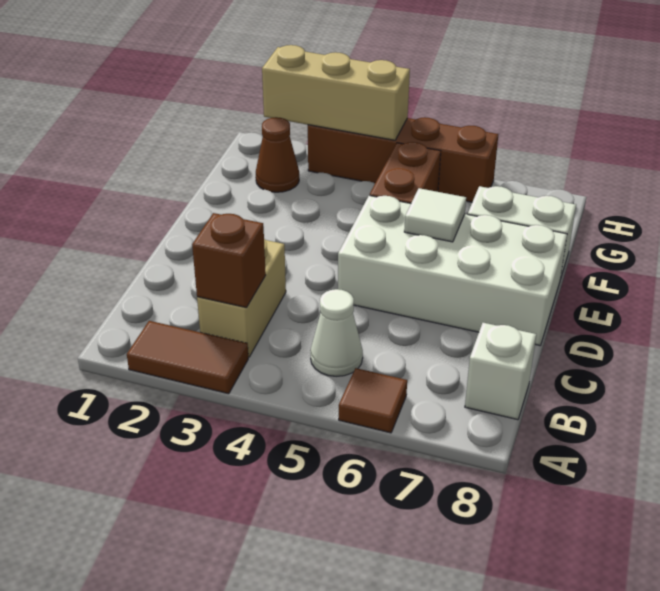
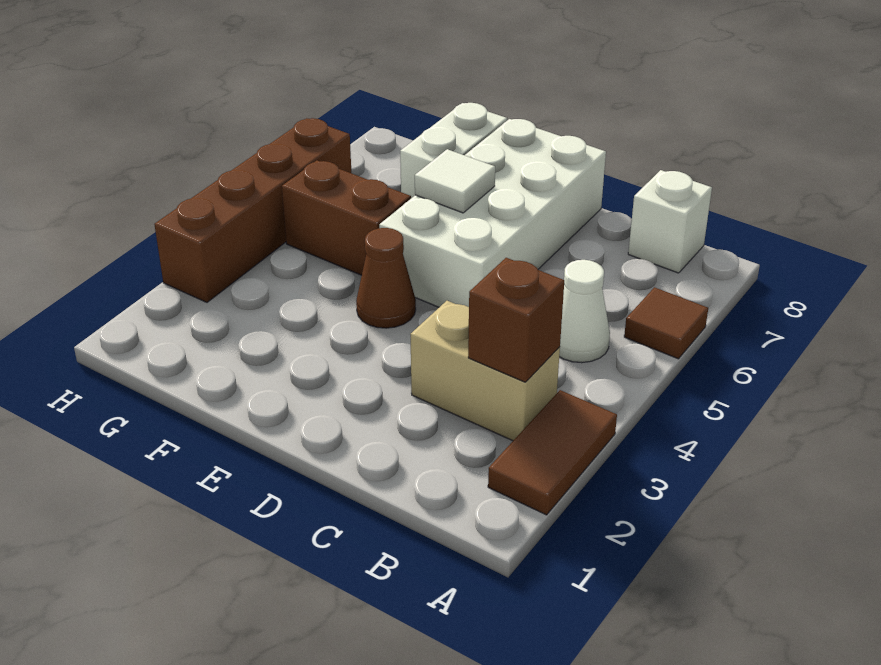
brown cone G2 level 1 -> brown cone E4 level 1
tan brick H2:H4 level 2 -> none

